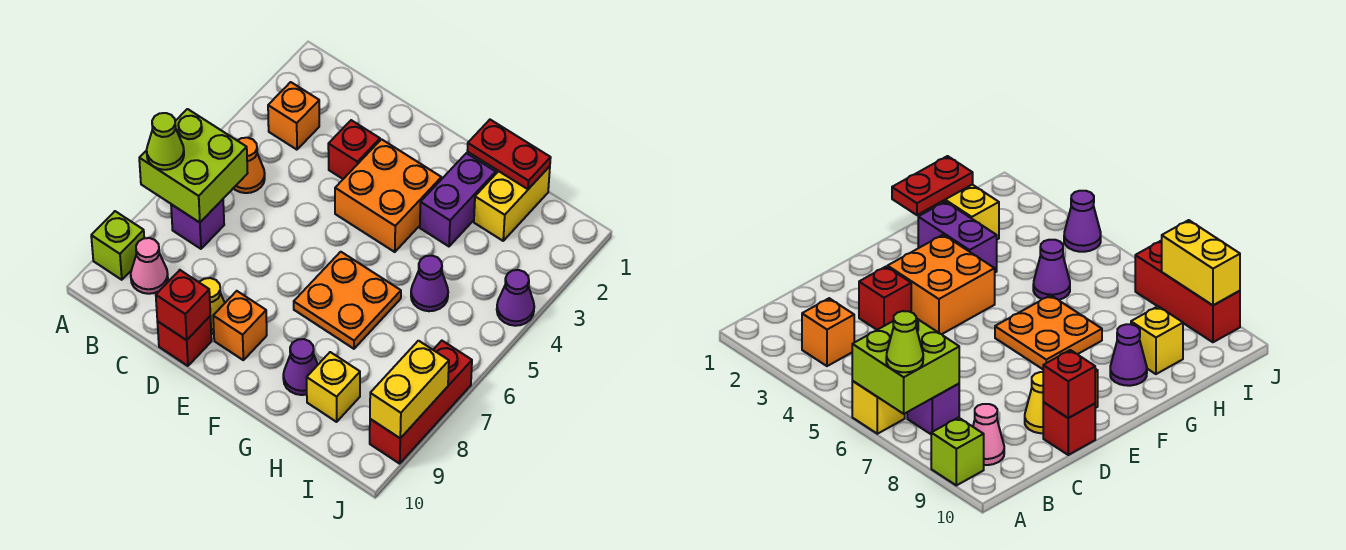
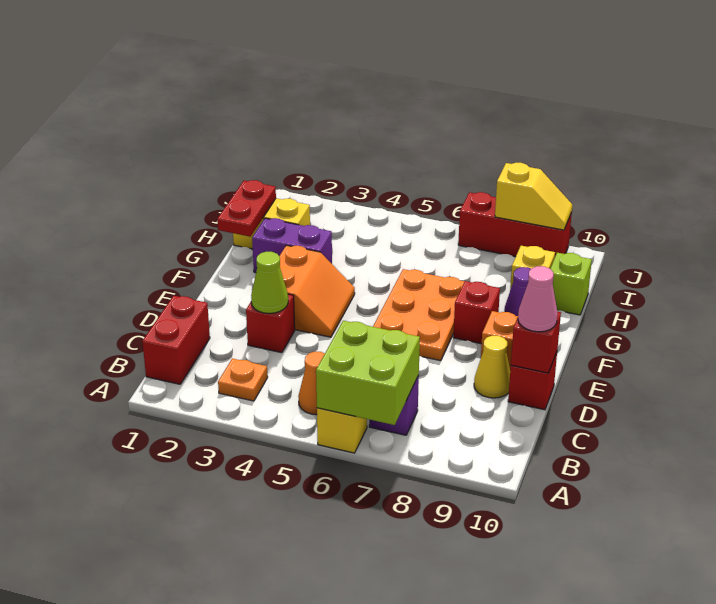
lime cone A7 level 3 -> lime cone D3 level 2
lime brick A9 level 1 -> lime brick H10 level 1
none -> red brick B1:C1 level 1
orange brick B3 level 1 -> orange plate B3 level 1
pink cone B9 level 1 -> pink cone D10 level 3
orange brick E3:F4 level 1 -> orange slope E3:F4 level 1 top 3
orange plate F6:G7 level 1 -> orange plate E6:G7 level 1
none -> red brick F8 level 1
purple cone H5 level 1 -> none
purple cone J4 level 1 -> none
yellow brick J8:J9 level 2 -> yellow slope J8:J9 level 2 top 8

